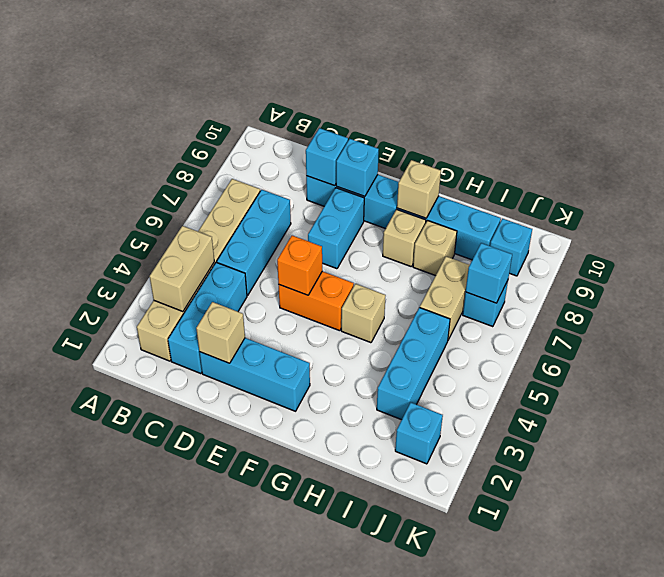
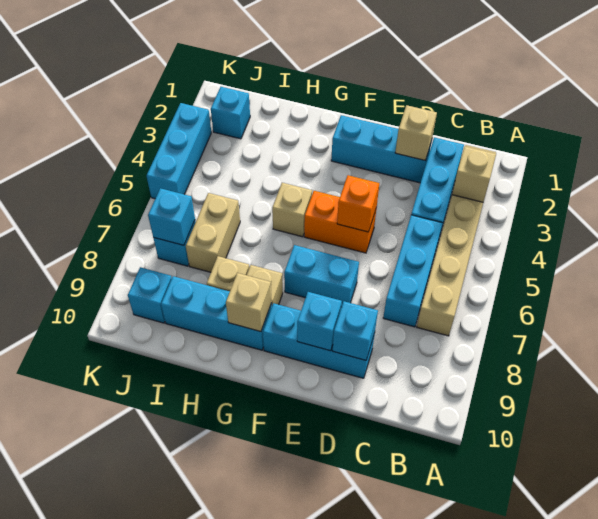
tan brick B3:B4 level 2 -> tan brick B3 level 2
cyan brick E7:E8 level 1 -> cyan brick E7:F7 level 1
cyan brick I3:I5 level 1 -> cyan brick K3:K5 level 1

